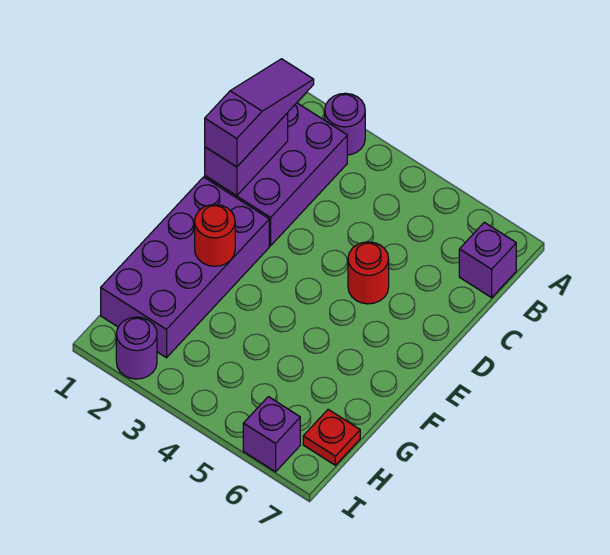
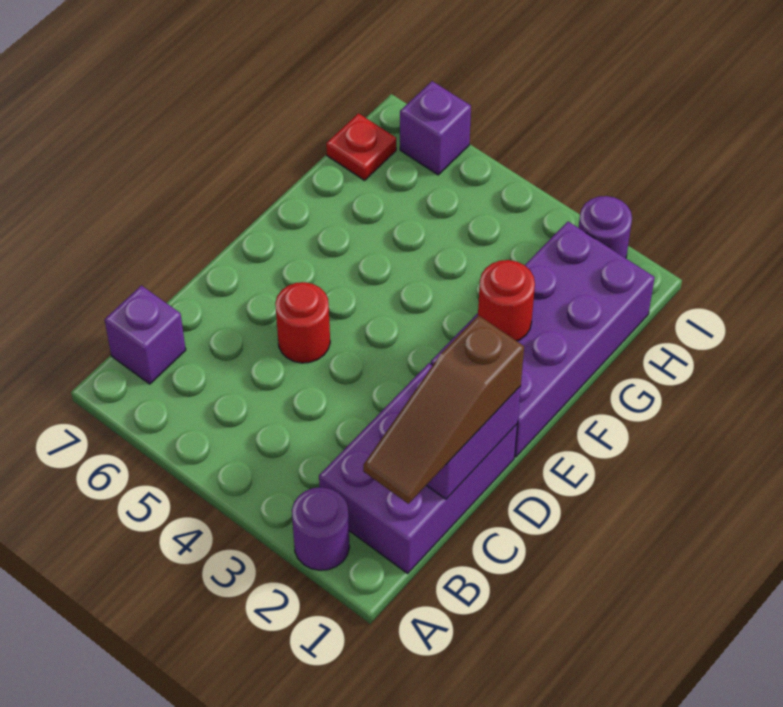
purple slope B1:D1 level 3 top D -> brown slope B1:D1 level 3 top D

